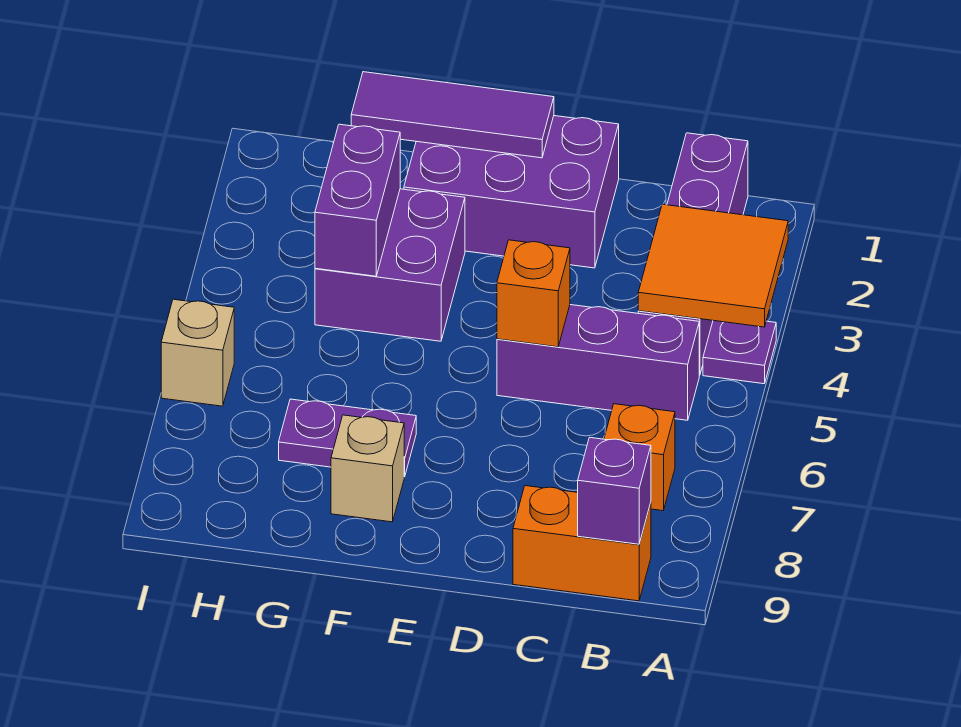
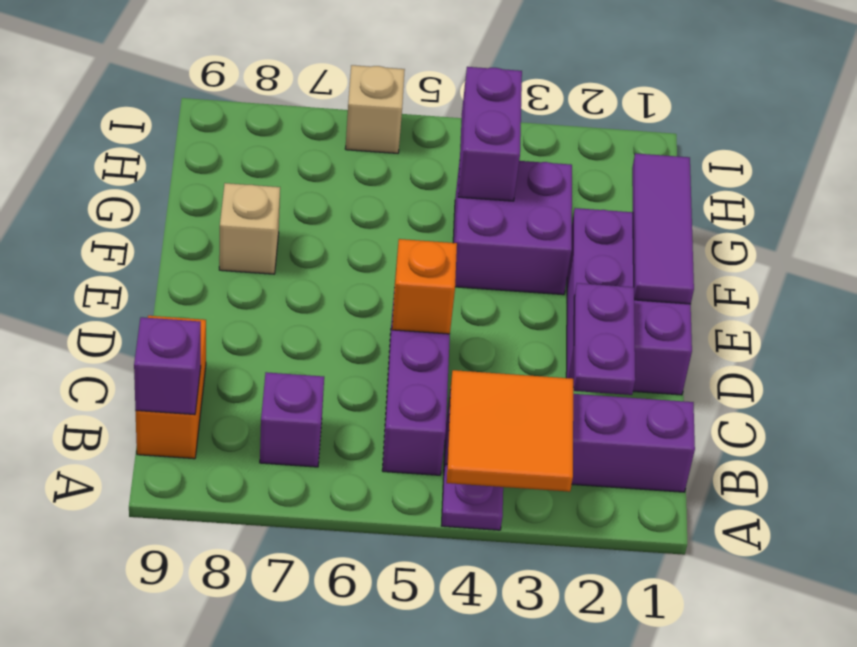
orange brick B7 level 1 -> purple brick B7 level 1
purple plate F7:G7 level 1 -> purple plate C2:D2 level 2
purple brick G3:G4 level 2 -> purple brick G4:H4 level 2

